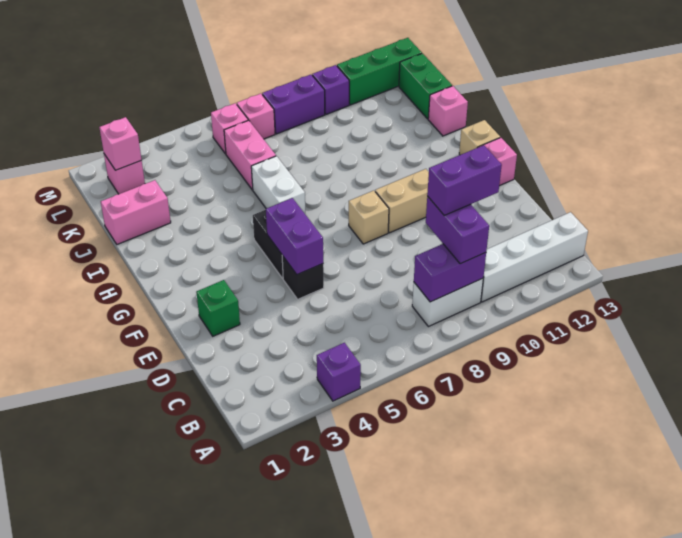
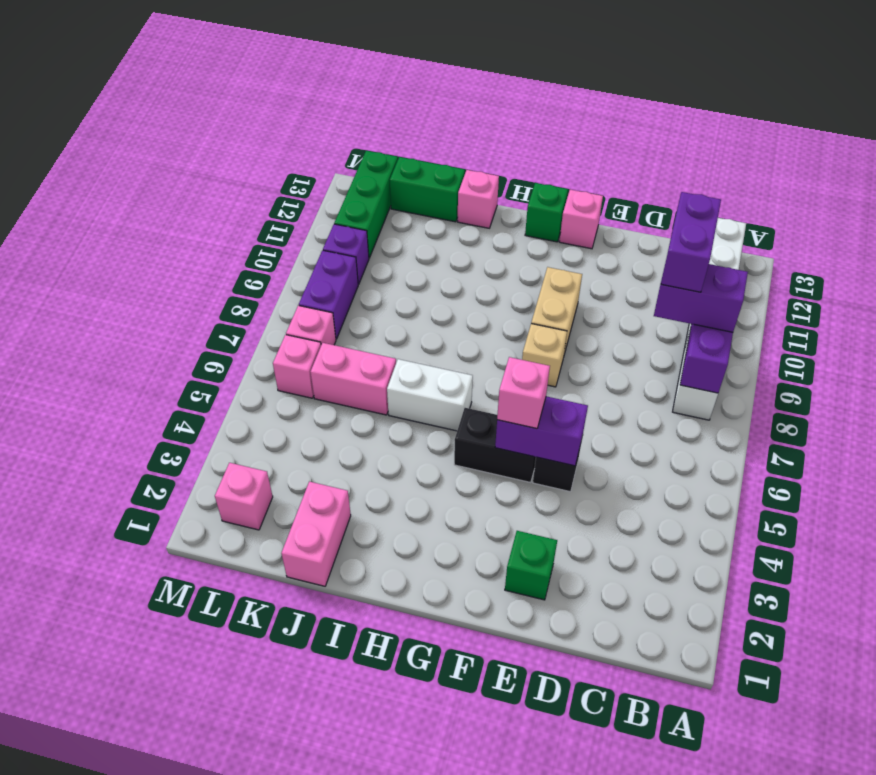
purple brick A4 level 1 -> none
tan brick G13 level 1 -> green brick G13 level 1
pink brick L2 level 2 -> pink brick F5 level 3

